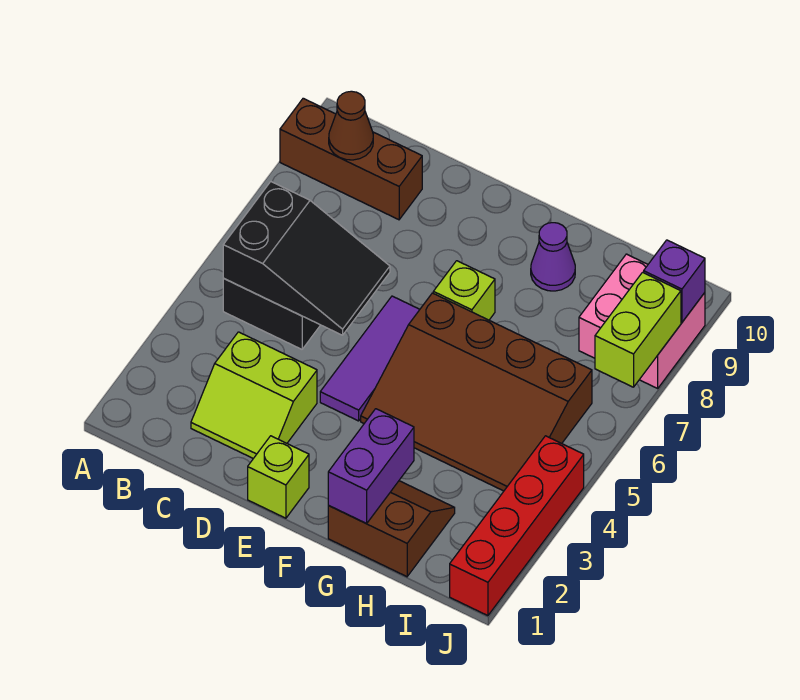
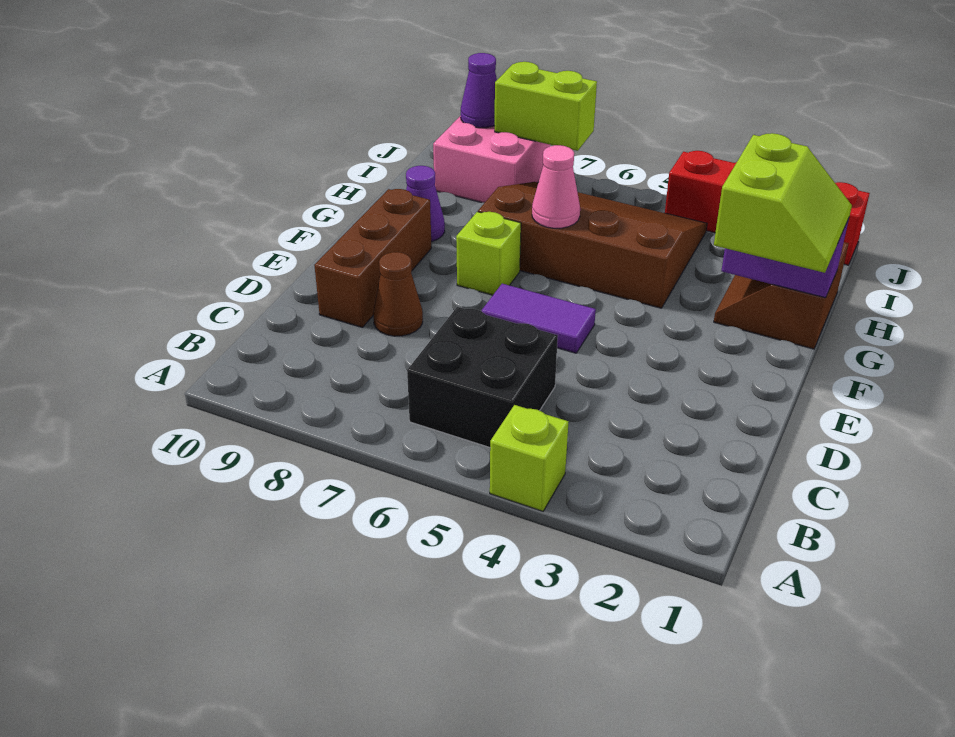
brown brick A9:C9 level 1 -> brown brick D9:F9 level 1
black slope B5:D6 level 2 top B -> none
brown cone B9 level 2 -> brown cone D8 level 1
lime slope C2:D3 level 1 top 3 -> lime slope F1:G2 level 3 top 2
lime brick E1 level 1 -> lime brick A4 level 1
purple tile E4:E6 level 1 -> purple tile E5:E6 level 1
brown slope F4:I6 level 1 top 6 -> brown slope G4:I7 level 1 top G
none -> pink cone G6 level 2
purple brick J9 level 2 -> purple cone J9 level 2

